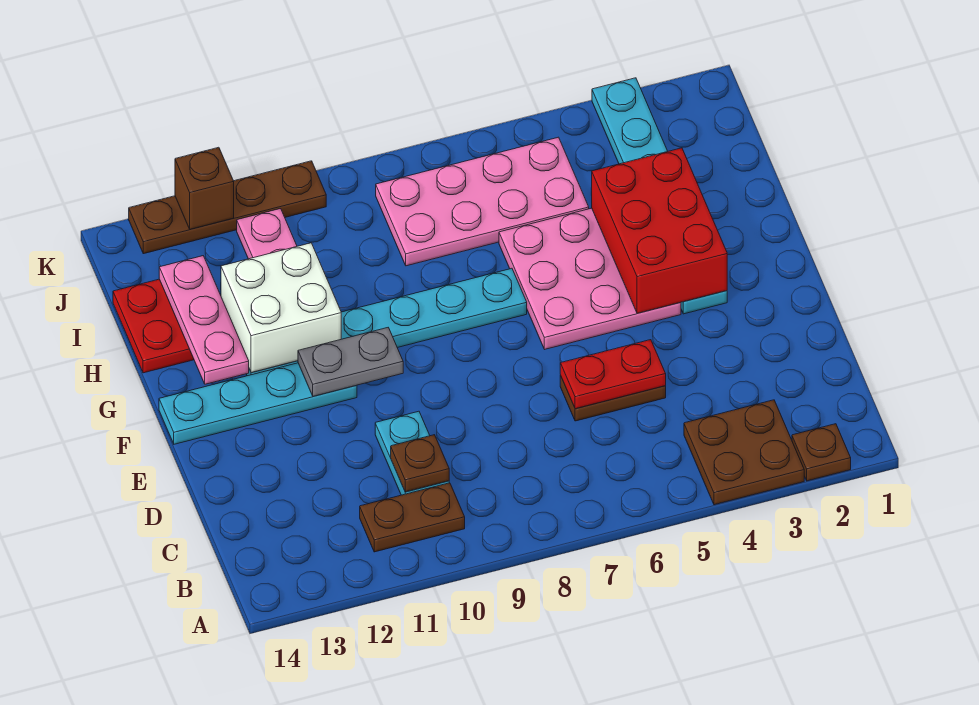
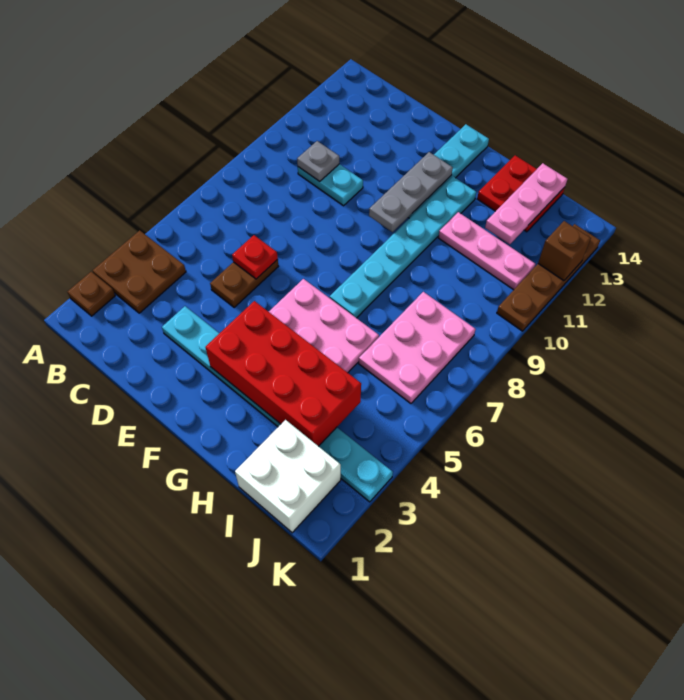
brown plate B10:B11 level 1 -> none
brown plate C10 level 2 -> grey plate C10 level 2
red plate D5:D6 level 2 -> red plate D6 level 2
cyan plate F3:K3 level 1 -> cyan plate D3:K3 level 1
red brick F3:H4 level 2 -> red brick F3:I4 level 2
grey plate F10:F11 level 2 -> grey plate F10:F12 level 2
white brick G11:H12 level 2 -> white brick I1:J2 level 1
pink plate G13:I13 level 2 -> pink plate I12:I14 level 2
pink plate I5:J8 level 1 -> pink plate I6:J8 level 1

